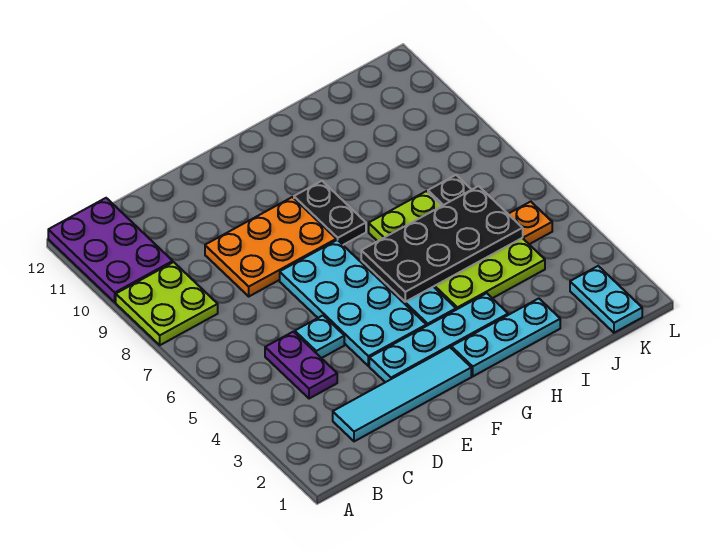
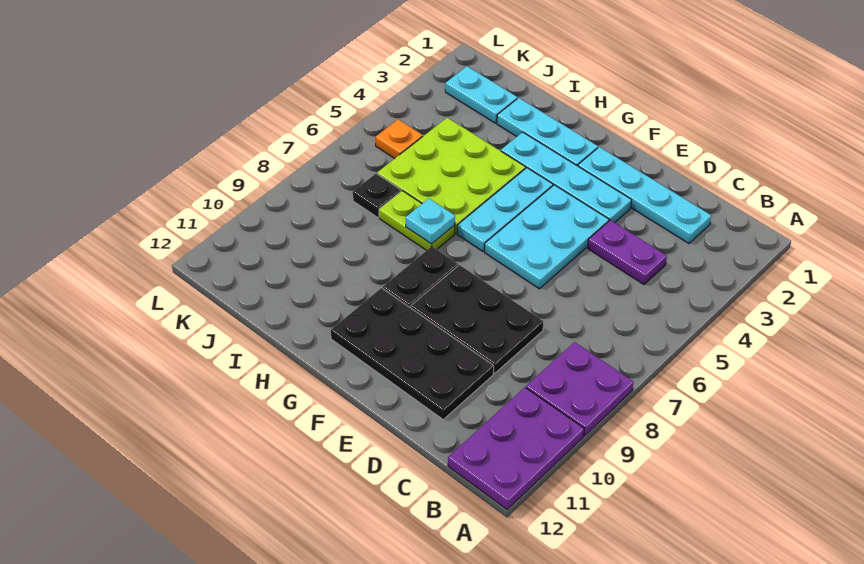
lime plate A8:B9 level 1 -> purple plate A8:B9 level 1
cyan tile C2:F2 level 1 -> cyan plate C2:F2 level 1
purple plate C4:C5 level 1 -> purple plate C4:D4 level 1
cyan plate D5 level 1 -> cyan plate H7 level 2
orange plate D8:F9 level 1 -> black plate D8:F9 level 1
cyan plate E4:F7 level 1 -> cyan plate E4:F6 level 1
black plate G5:J6 level 2 -> black plate D10:G11 level 1
cyan plate K1:K2 level 1 -> cyan plate J2:K2 level 1

